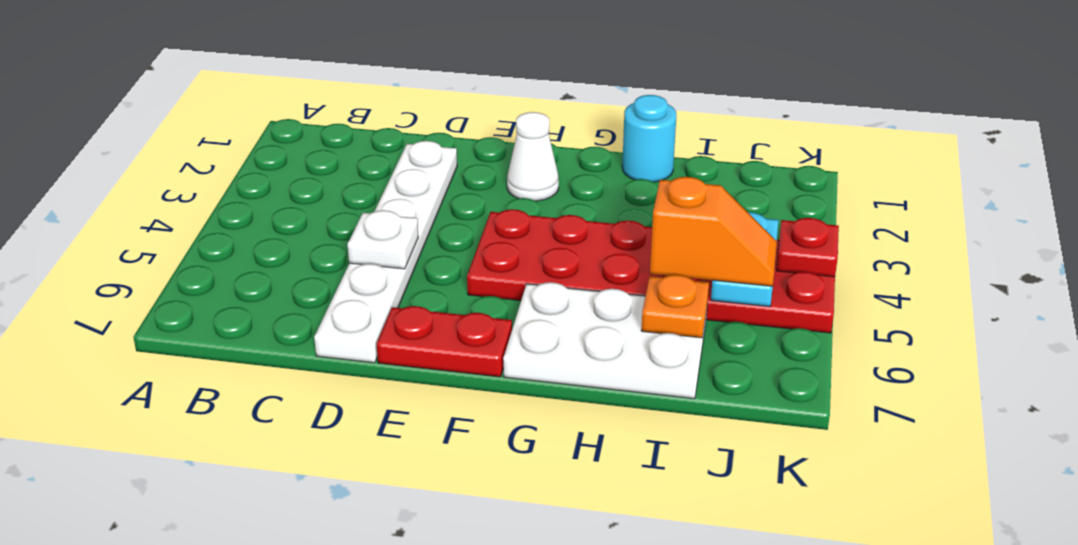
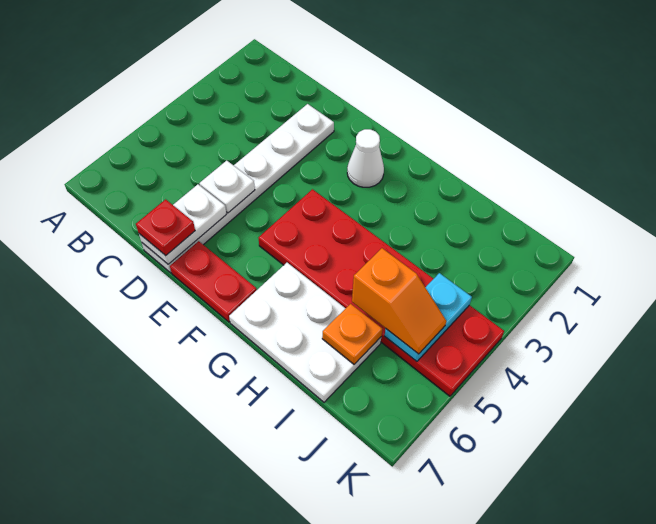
none -> white plate D6:D7 level 2
cyan round brick H1 level 1 -> none
red plate K4 level 2 -> red plate D7 level 3

